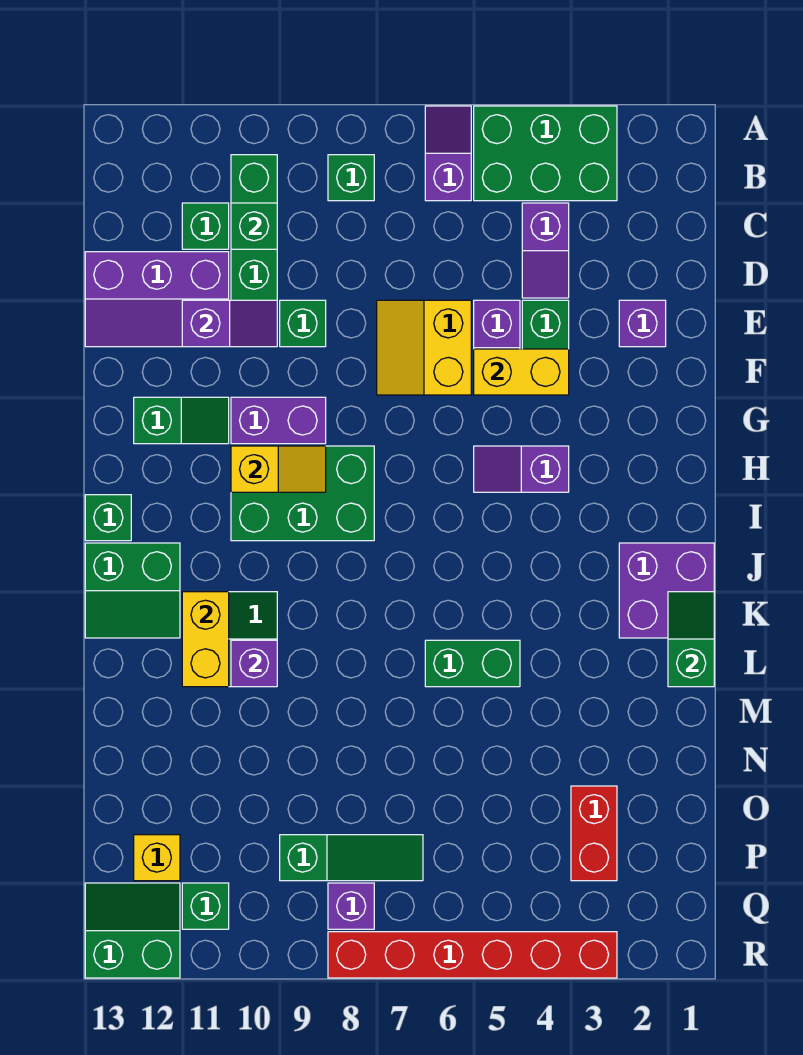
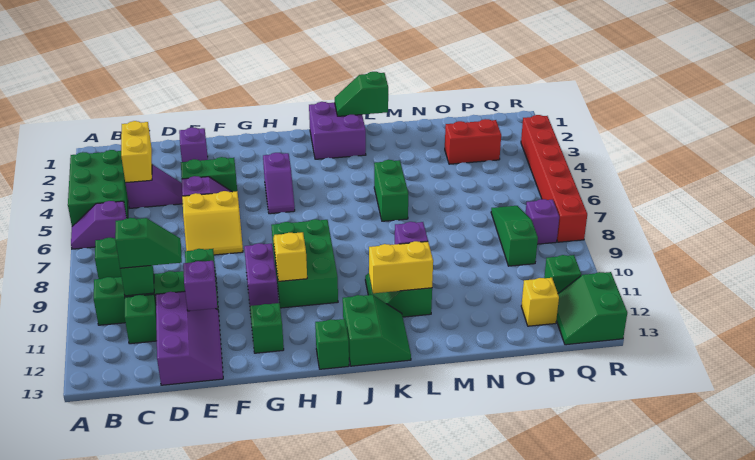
none -> green slope C10:D10 level 3 top C
yellow brick F4:F5 level 2 -> yellow brick C3:C4 level 2

